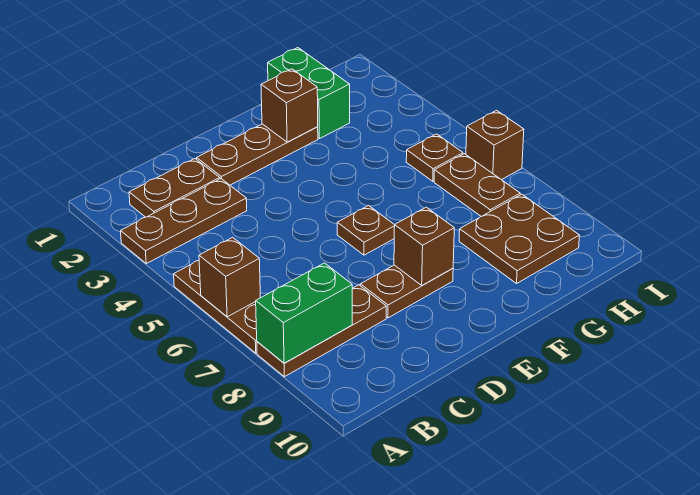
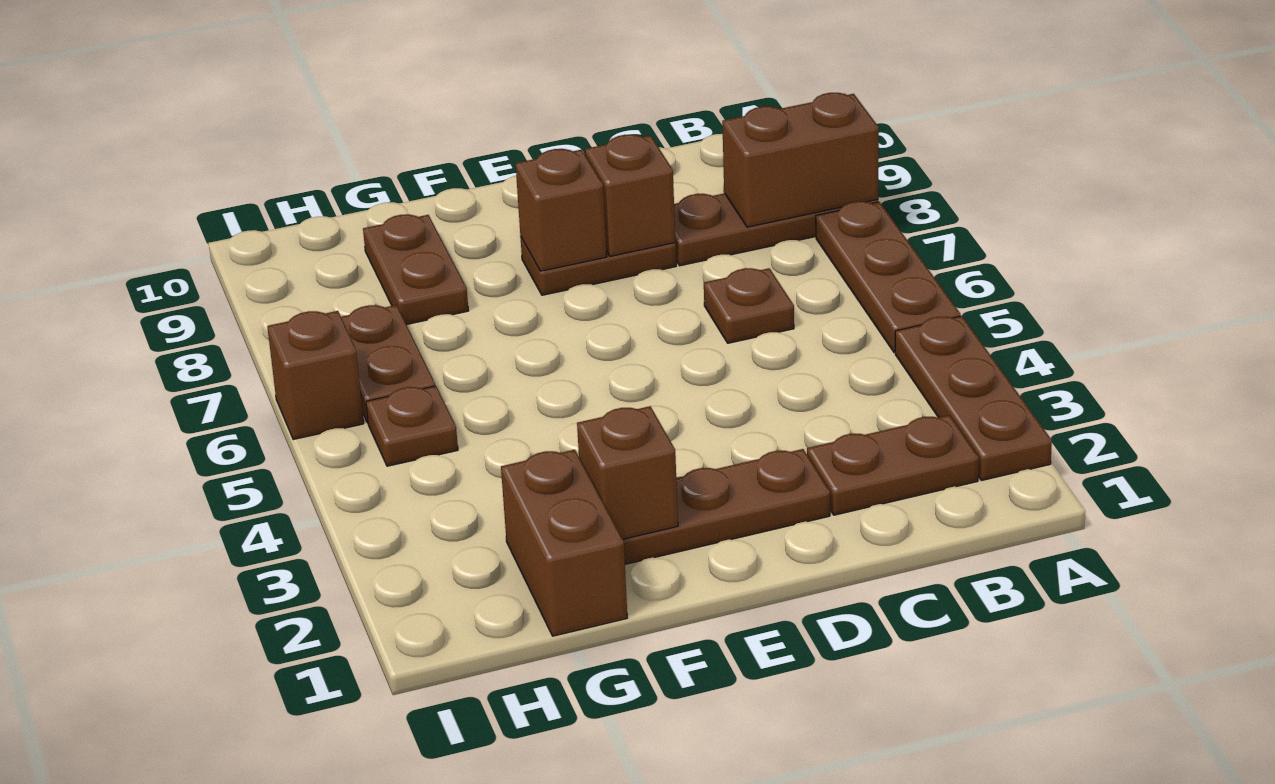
brown plate A3:C3 level 1 -> brown plate A2:A4 level 1
brown brick A6 level 2 -> brown brick D8 level 2
green brick A8:B8 level 2 -> brown brick A8:B8 level 2
brown plate E6 level 1 -> brown plate C6 level 1
green brick G1:G2 level 1 -> brown brick G1:G2 level 1
brown plate G8:H9 level 1 -> brown plate G8:G9 level 1

